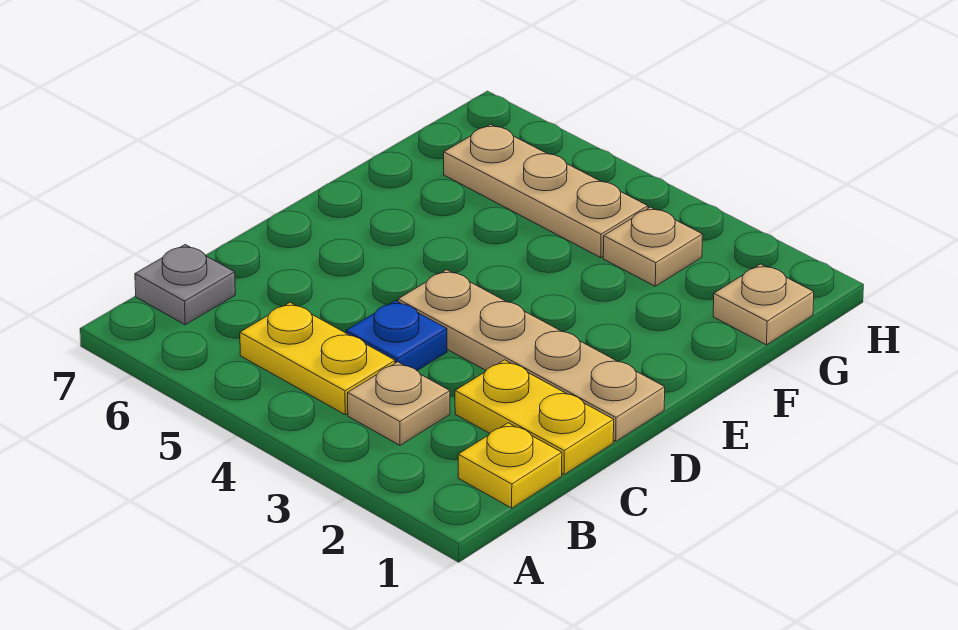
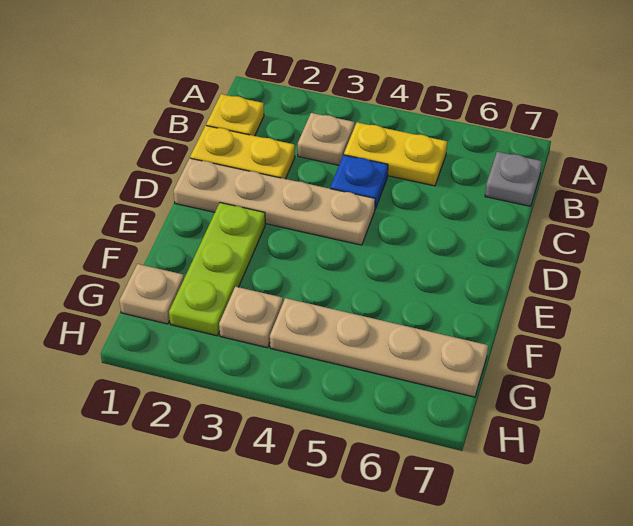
none -> lime plate E2:G2 level 1
tan plate G4:G6 level 1 -> tan plate G4:G7 level 1

